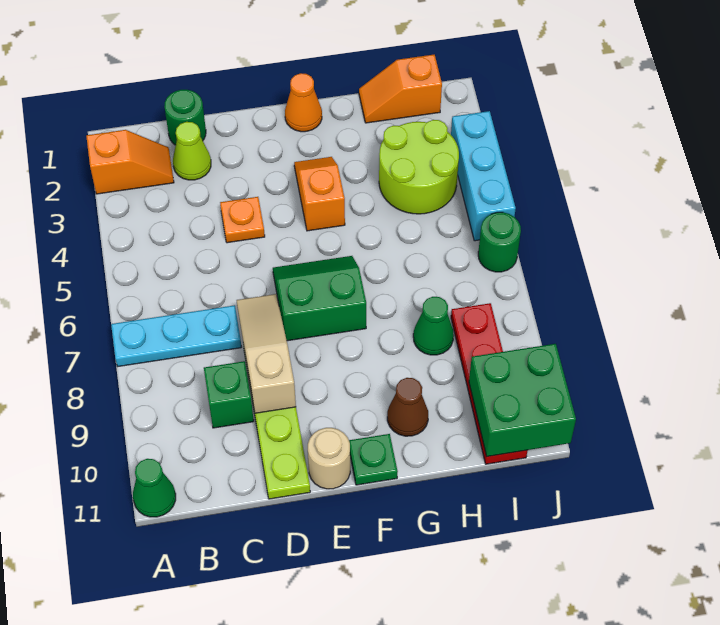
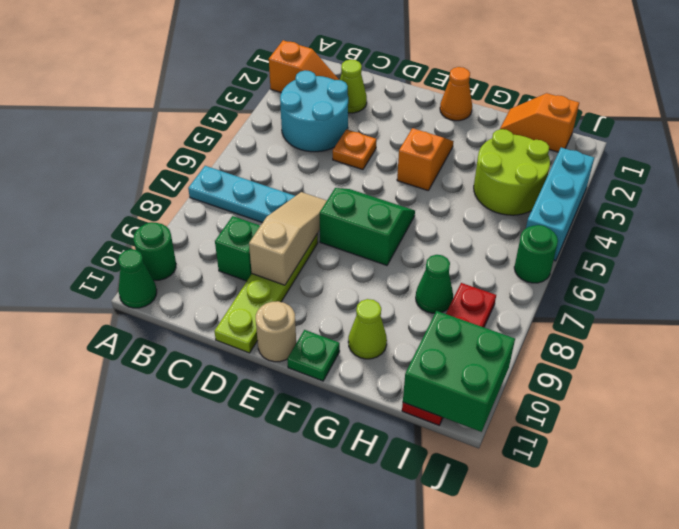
none -> cyan round brick B3:C4 level 1
green round brick C1 level 1 -> green round brick A10 level 1
brown cone G10 level 1 -> lime cone G10 level 1

